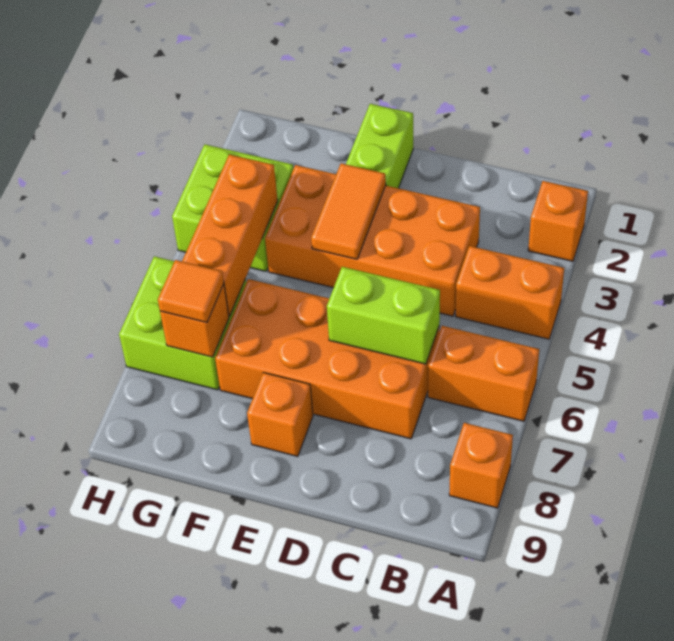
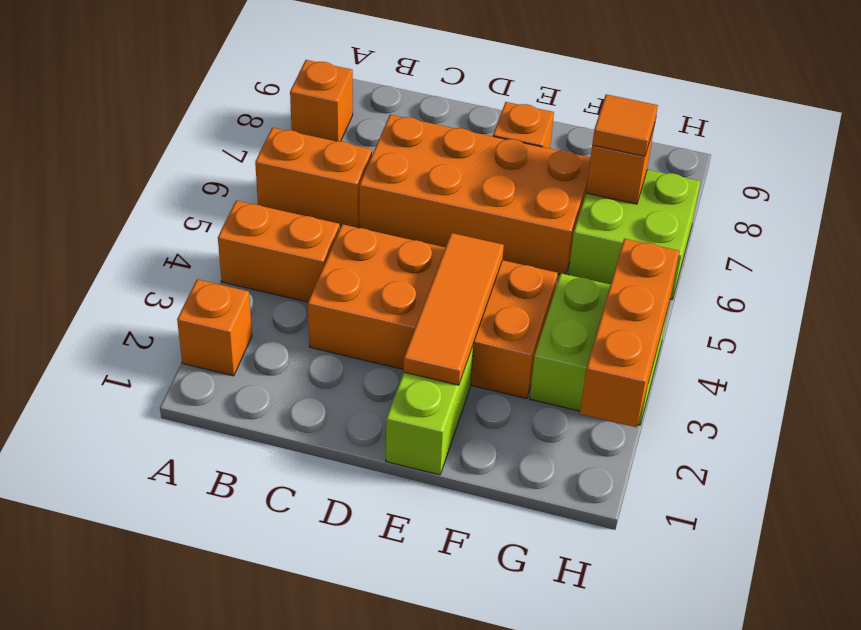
lime brick C6:D6 level 2 -> none
orange tile E3:E4 level 2 -> orange tile E2:E4 level 2
orange brick G4:G6 level 2 -> orange brick H2:H4 level 2

